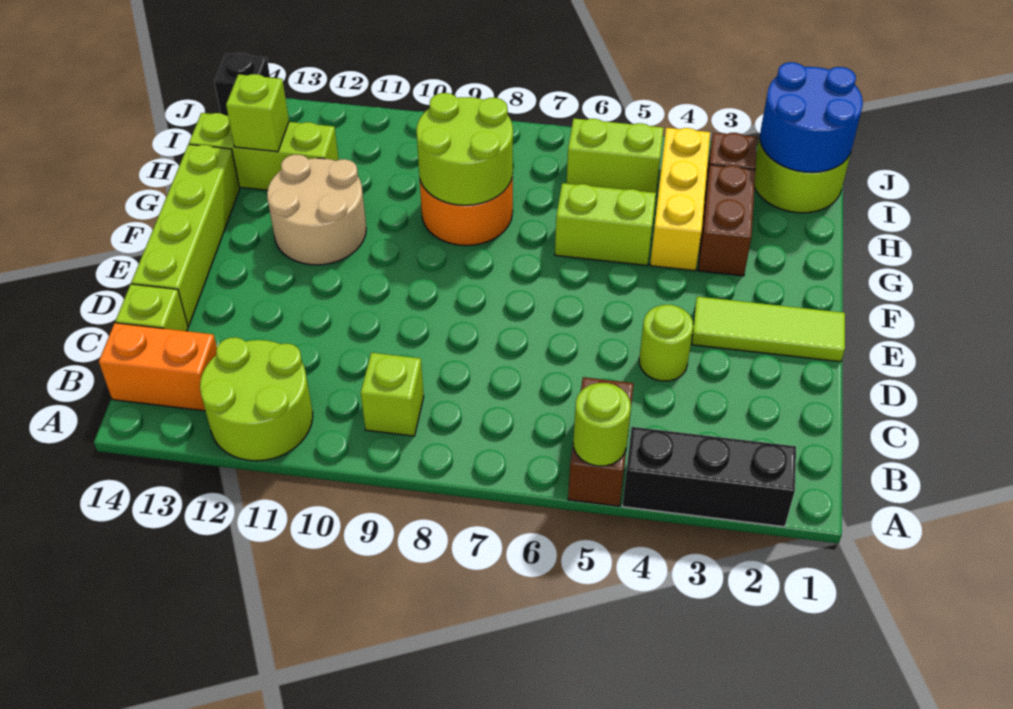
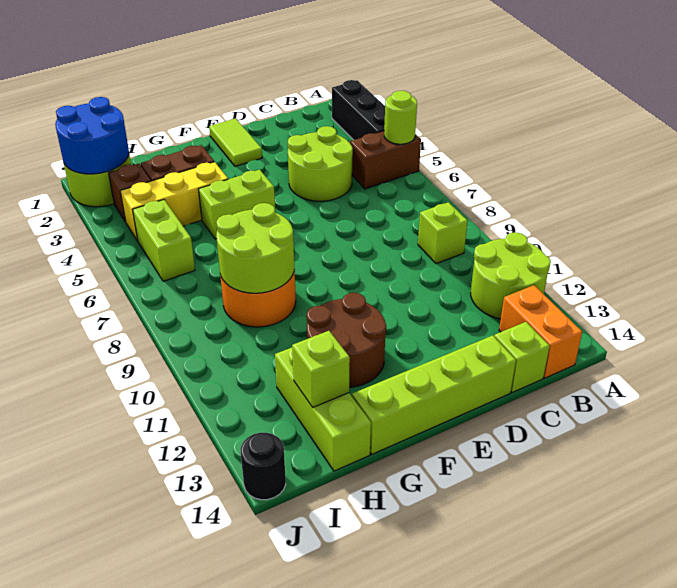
lime round brick D4 level 1 -> lime round brick C4:D5 level 1
lime tile E1:E3 level 1 -> lime tile E1:E2 level 1
tan round brick F11:G12 level 1 -> brown round brick F11:G12 level 1
lime brick G5:G6 level 1 -> lime brick F5:G5 level 1
black brick J14 level 1 -> black round brick J14 level 1

